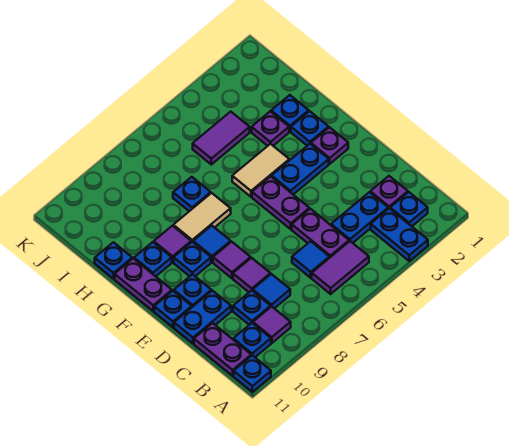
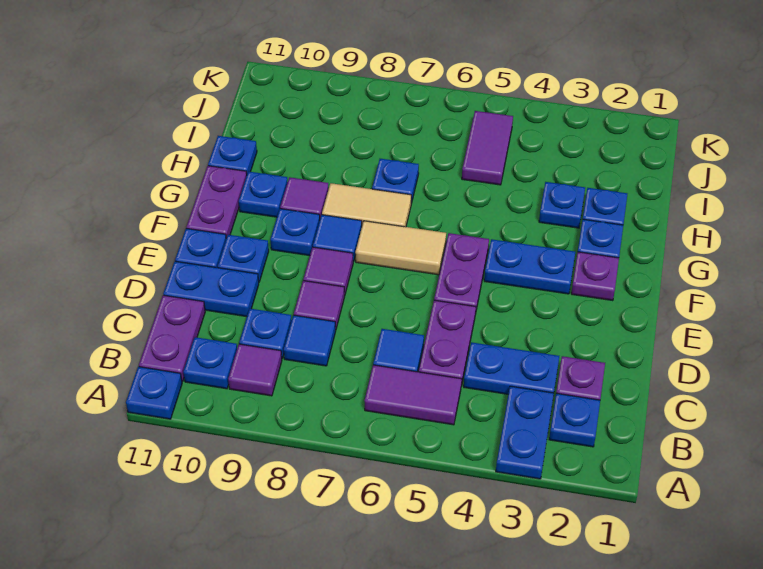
tan tile G4:G5 level 1 -> tan tile F6:F7 level 1
purple plate H3 level 1 -> blue plate H3 level 1
purple tile I4:I5 level 1 -> purple tile I5:J5 level 1

